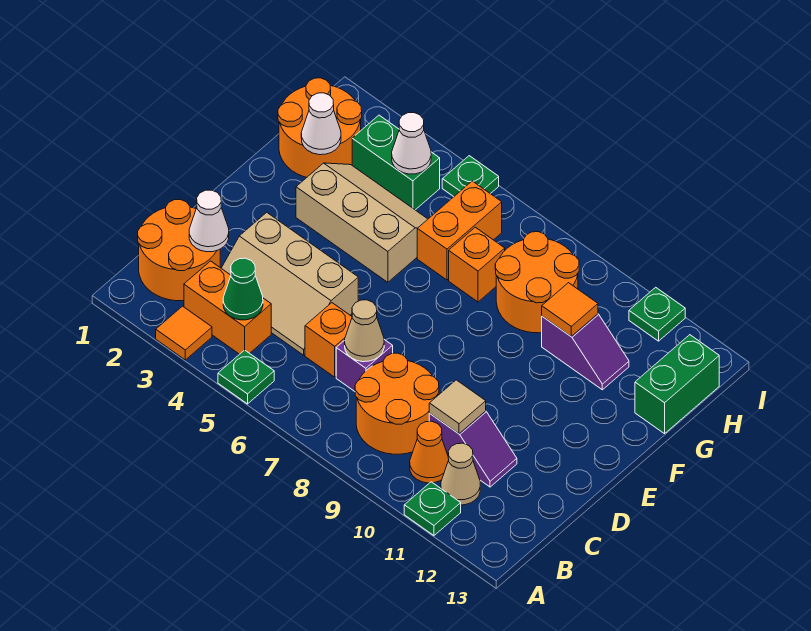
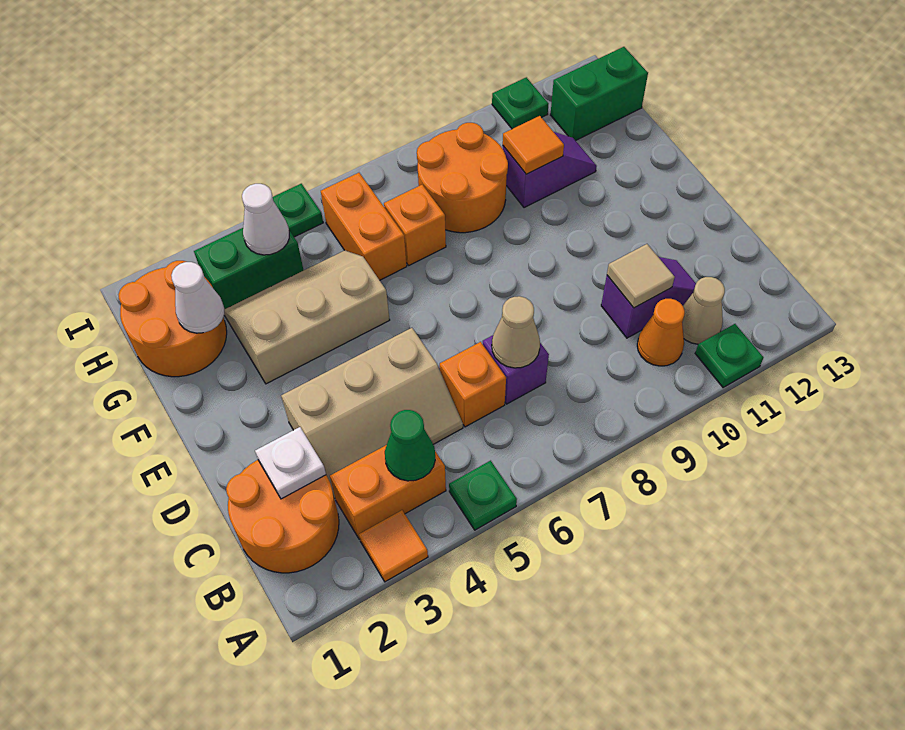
orange round brick B8:C9 level 1 -> none
white cone C2 level 2 -> white plate C2 level 2
green brick G13:H13 level 1 -> green brick H12:H13 level 1

